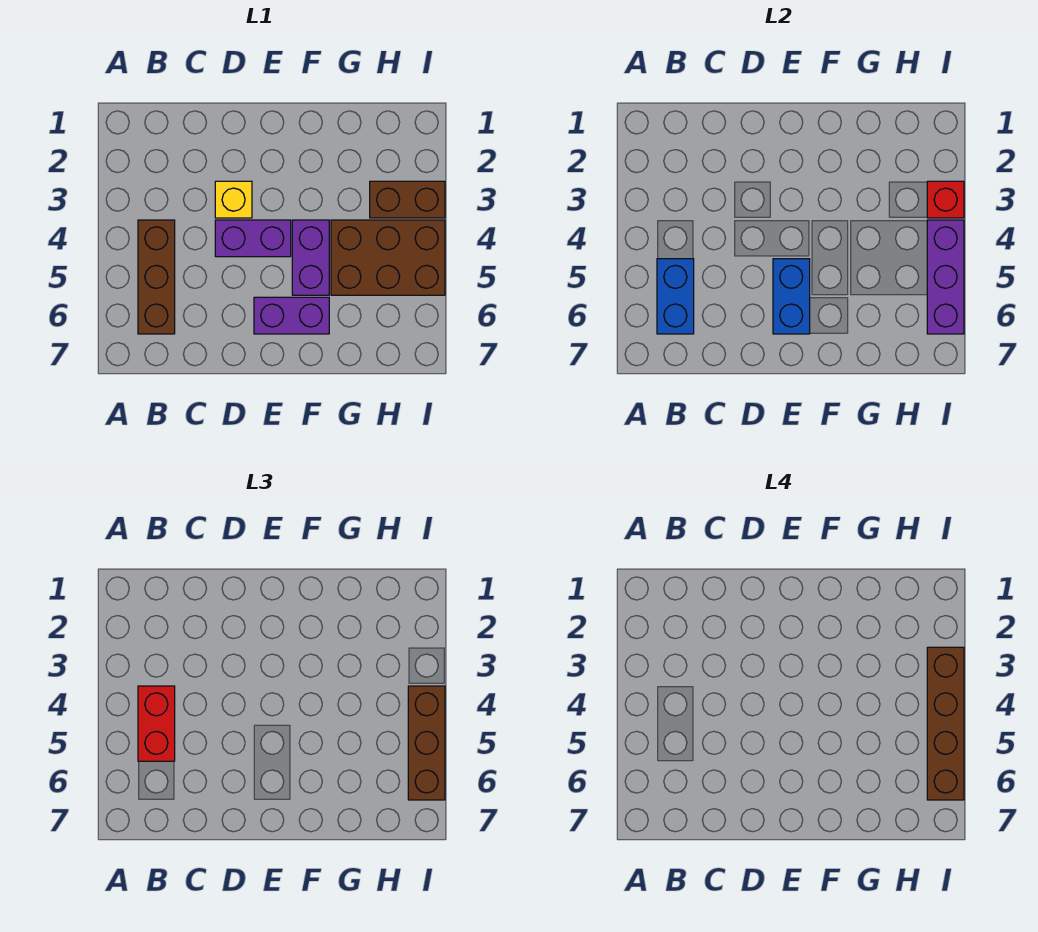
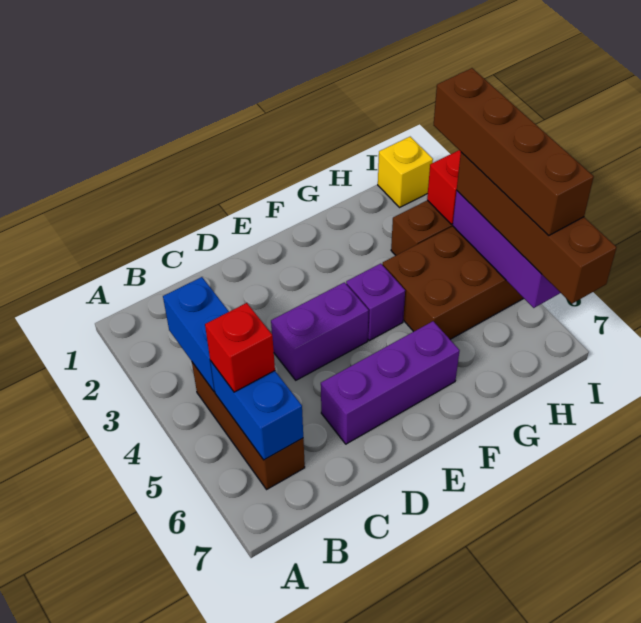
red brick B4:B5 level 3 -> red brick B5 level 3
yellow brick D3 level 1 -> yellow brick I1 level 1
blue brick E5:E6 level 2 -> blue brick B3:B4 level 2
purple brick E6:F6 level 1 -> purple brick D6:F6 level 1
purple brick F4:F5 level 1 -> purple brick F4 level 1
brown brick I4:I6 level 3 -> brown brick I4:I7 level 3

